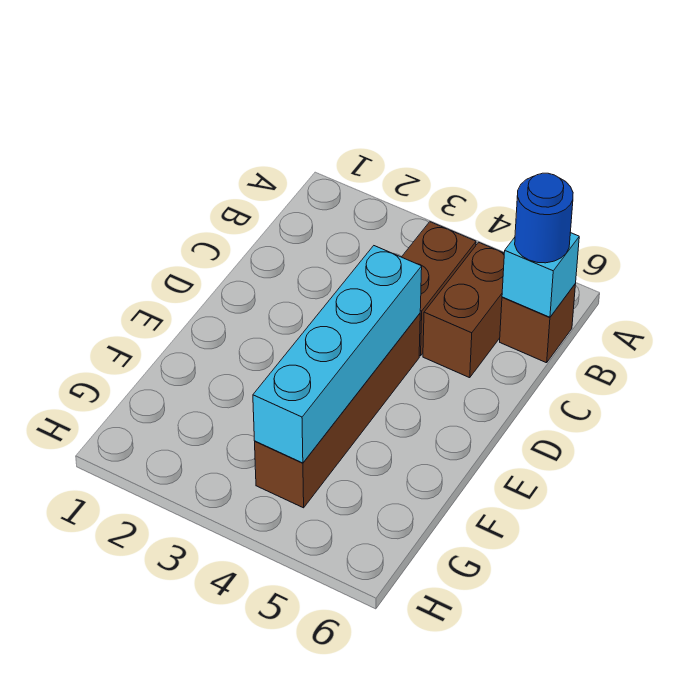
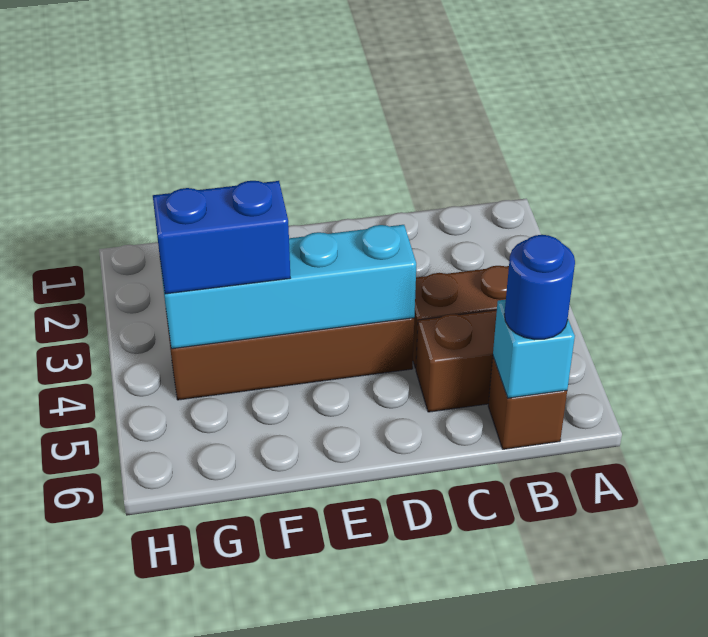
none -> blue brick F4:G4 level 3

